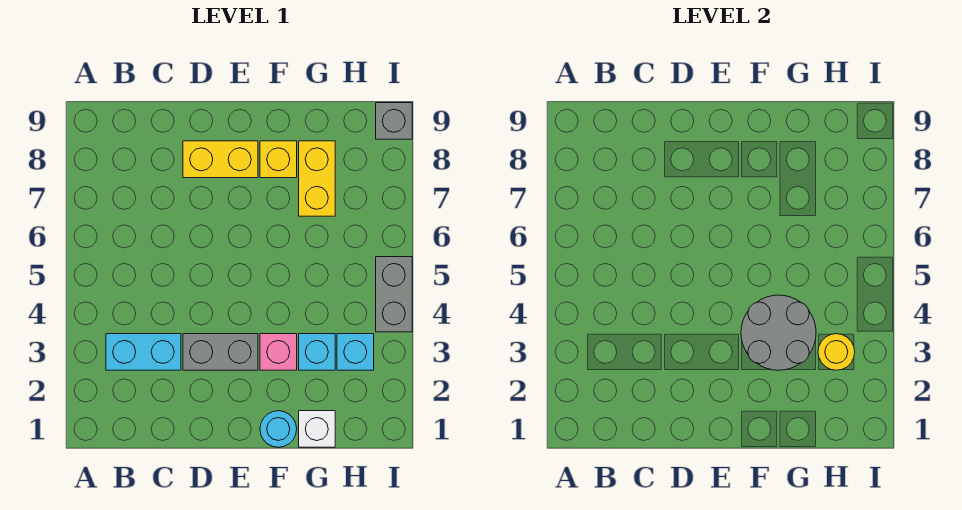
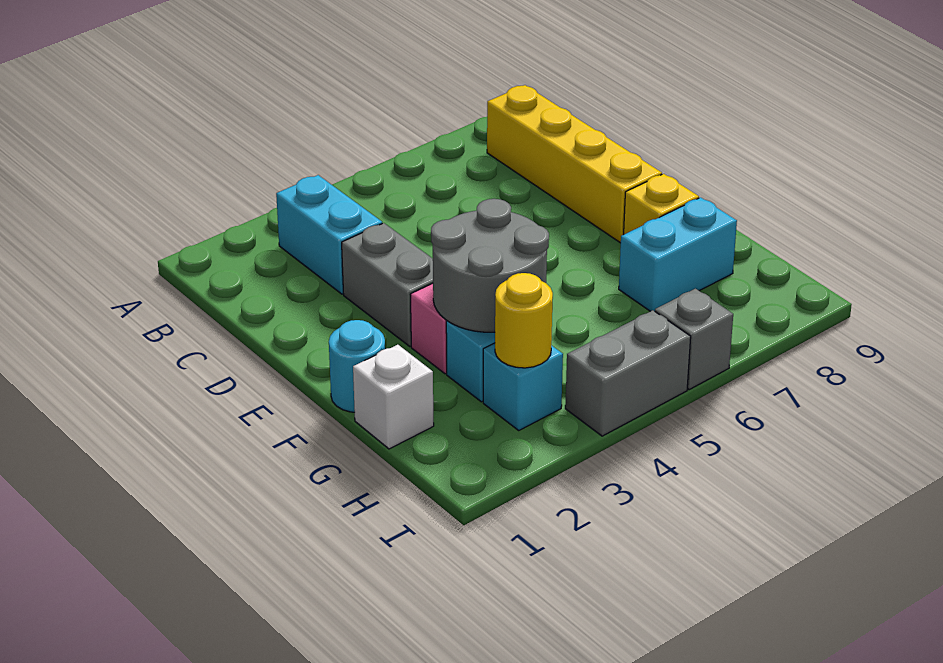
yellow brick D8:E8 level 1 -> yellow brick B8:E8 level 1
yellow brick G7:G8 level 1 -> cyan brick G7:G8 level 1
grey brick I9 level 1 -> grey brick I6 level 1

